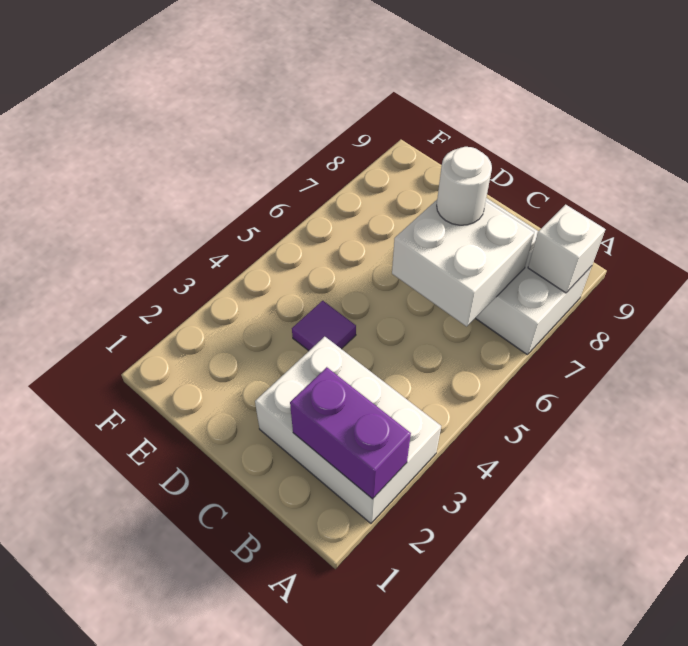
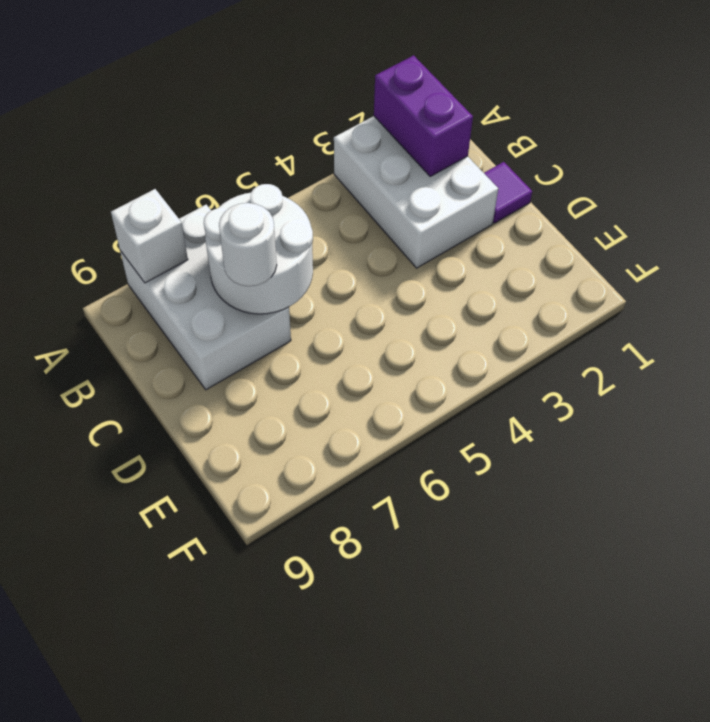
white brick B6:C7 level 2 -> white round brick B6:C7 level 2
purple tile D4 level 1 -> purple tile C1 level 1

